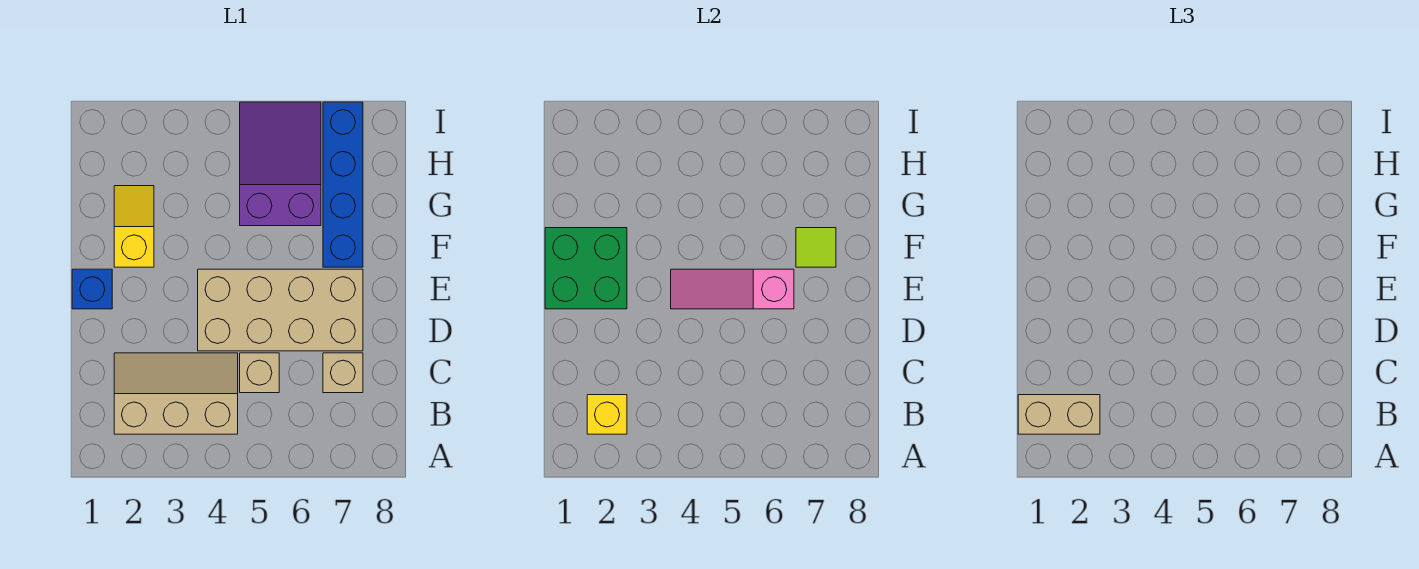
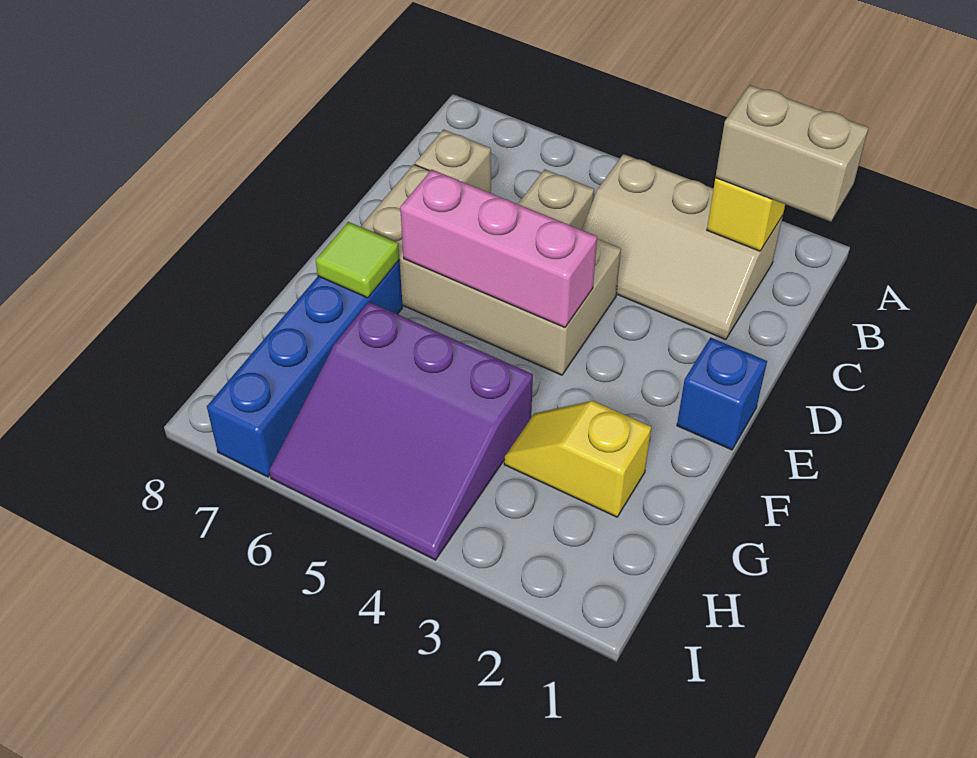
green brick E1:F2 level 2 -> none
pink slope E4:E6 level 2 top 6 -> pink brick E4:E6 level 2
yellow slope F2:G2 level 1 top F -> yellow slope G2:G3 level 1 top 2
purple slope G5:I6 level 1 top G -> purple slope G4:I6 level 1 top G

